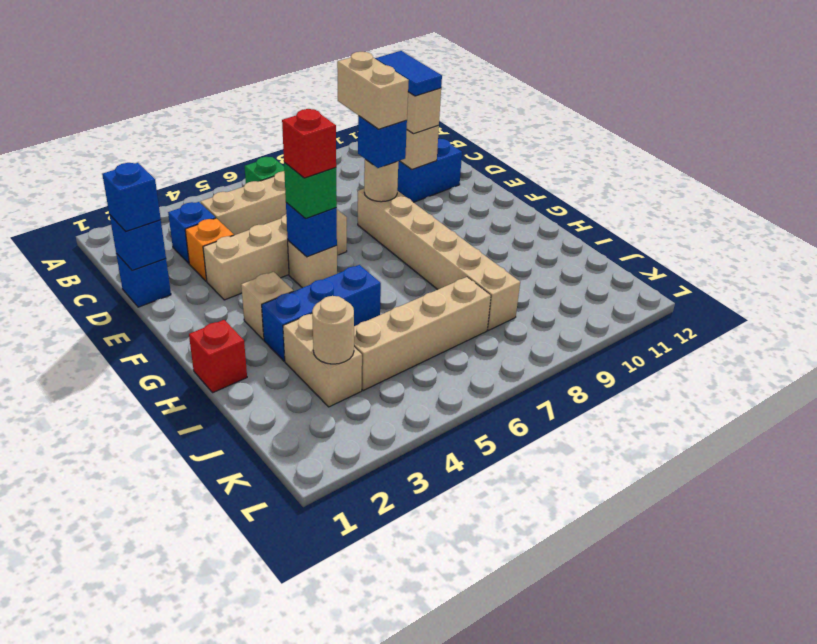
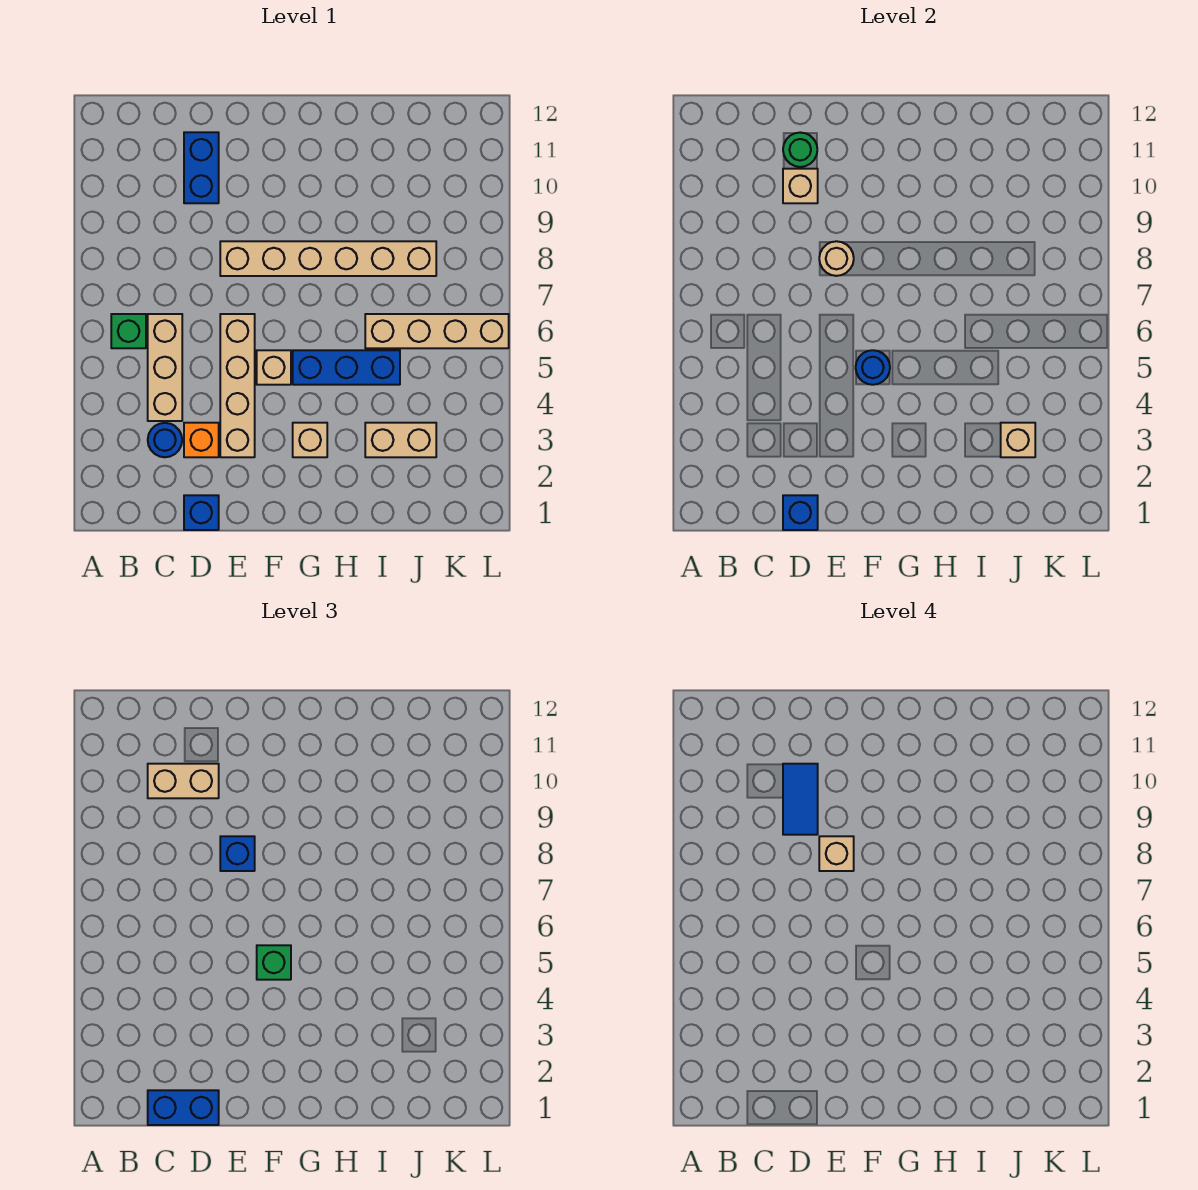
blue brick C3 level 1 -> blue round brick C3 level 1
blue tile C10:D10 level 4 -> blue tile D9:D10 level 4
blue brick D1 level 3 -> blue brick C1:D1 level 3
tan brick D8:E8 level 4 -> tan brick E8 level 4
none -> green round brick D11 level 2
blue brick F5 level 2 -> blue round brick F5 level 2
red brick F5 level 4 -> none
red brick H1 level 1 -> none
blue brick H3:H5 level 1 -> blue brick G5:I5 level 1
tan round brick J3 level 2 -> tan brick J3 level 2
tan brick J4:J7 level 1 -> tan brick I6:L6 level 1

